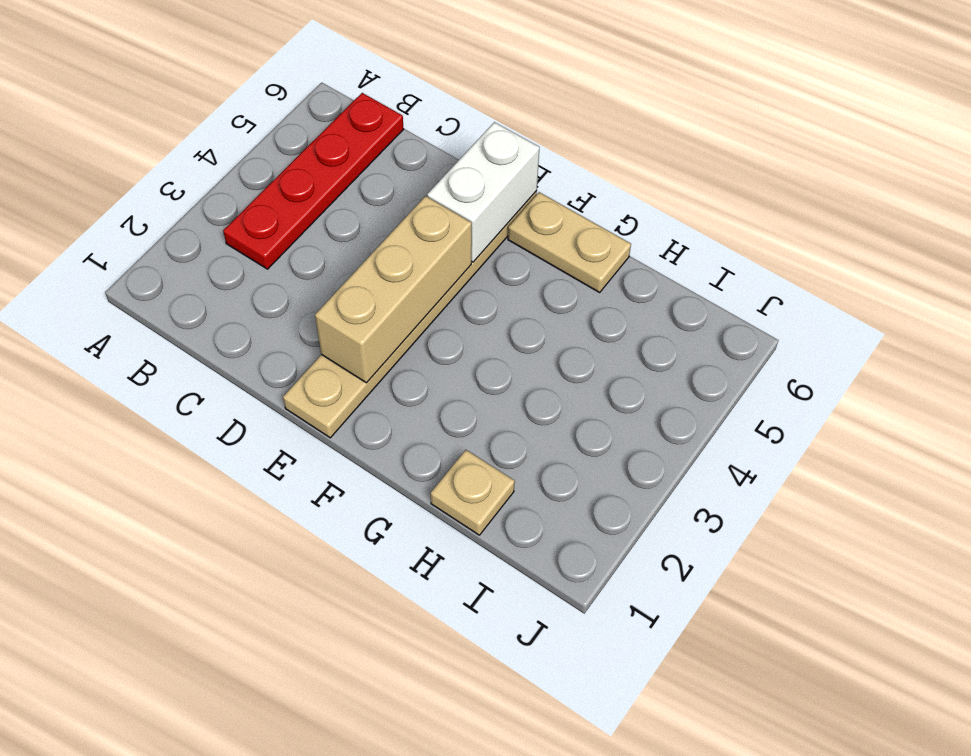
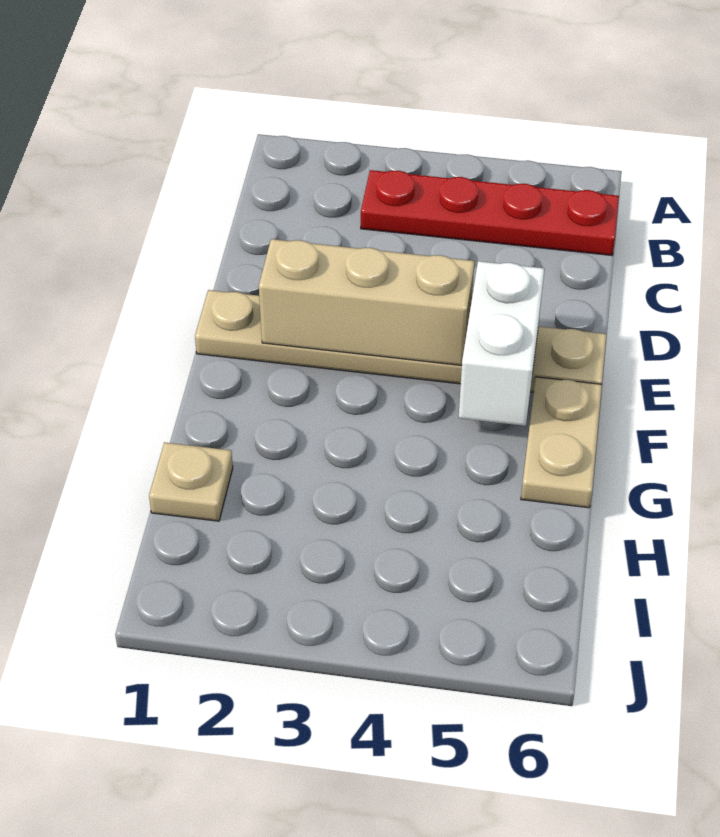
white brick E5:E6 level 2 -> white brick E5:F5 level 2

